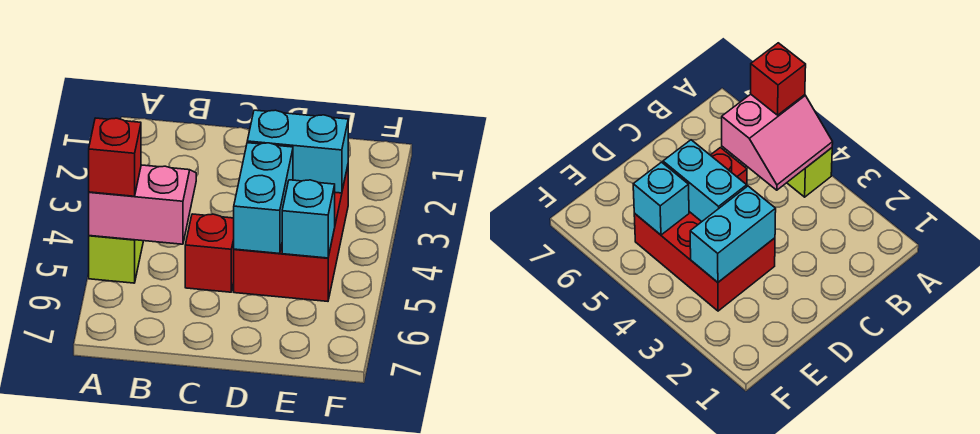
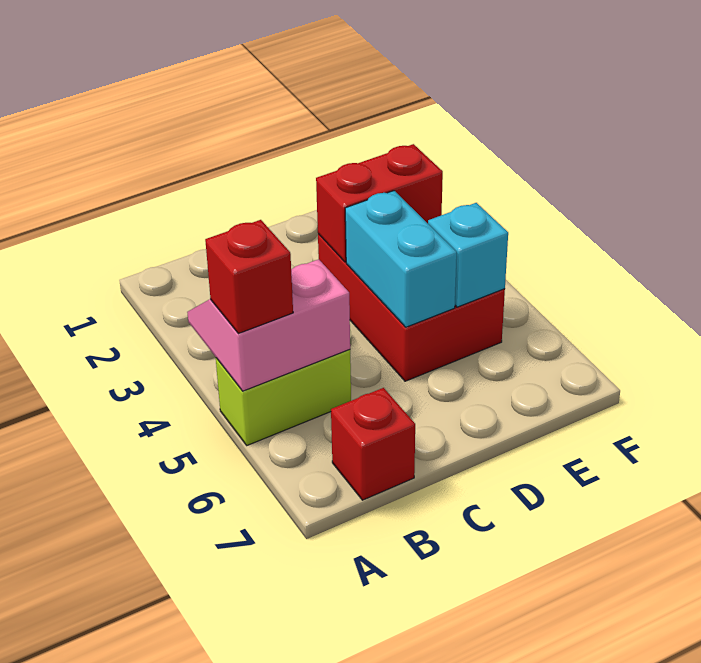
lime brick A4:A5 level 1 -> lime brick A5:B5 level 1
red brick C5 level 1 -> red brick B7 level 1
cyan brick D3:E3 level 2 -> red brick D3:E3 level 2

